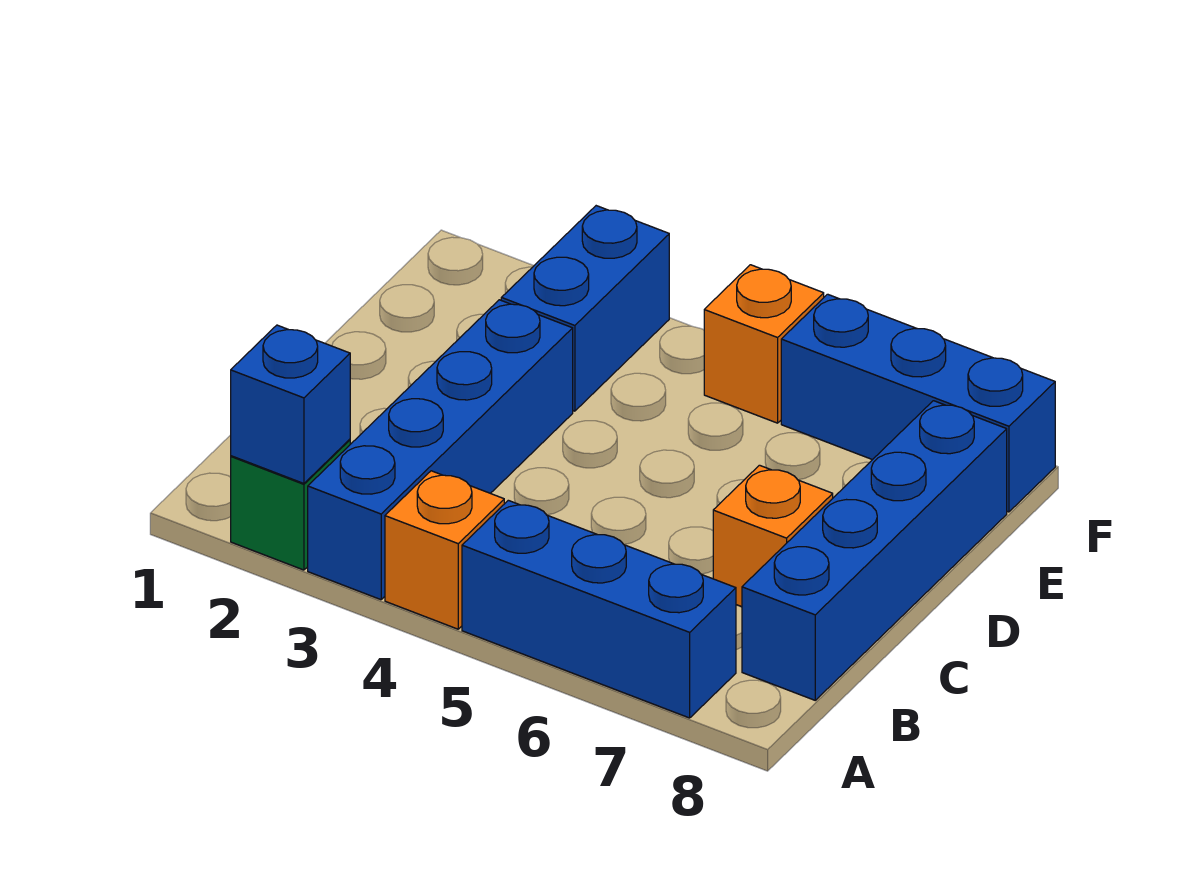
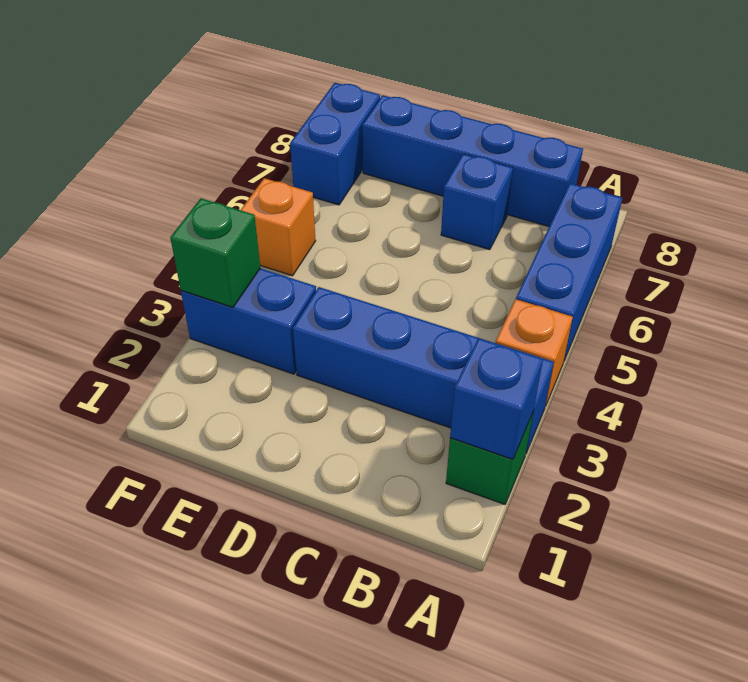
orange brick C7 level 1 -> blue brick C7 level 1
none -> green brick F3 level 2
blue brick F6:F8 level 1 -> blue brick F7:F8 level 1

